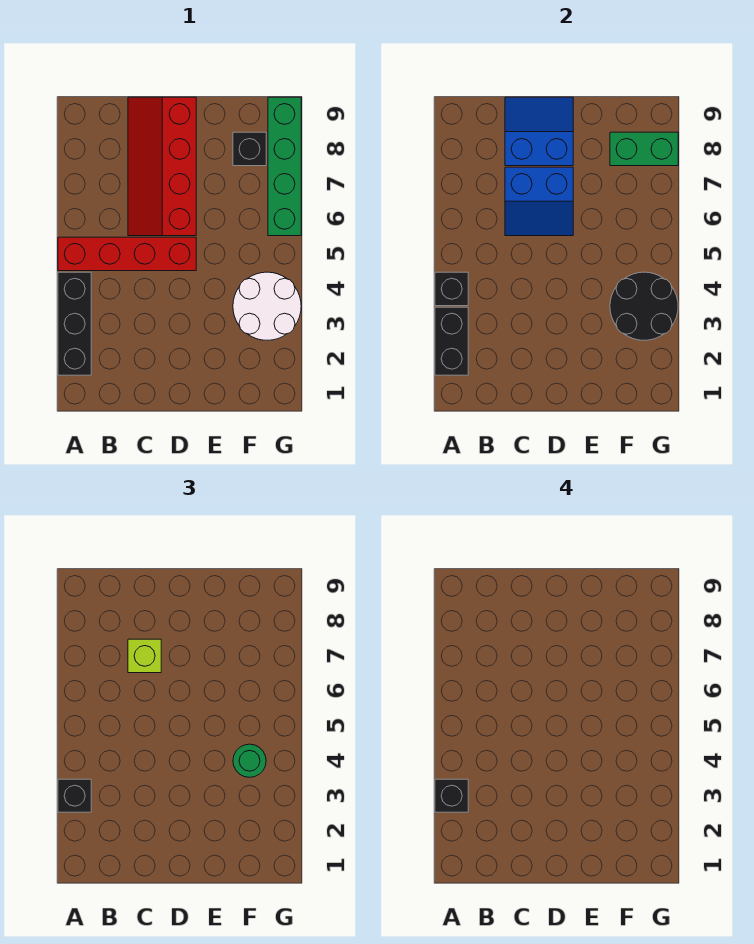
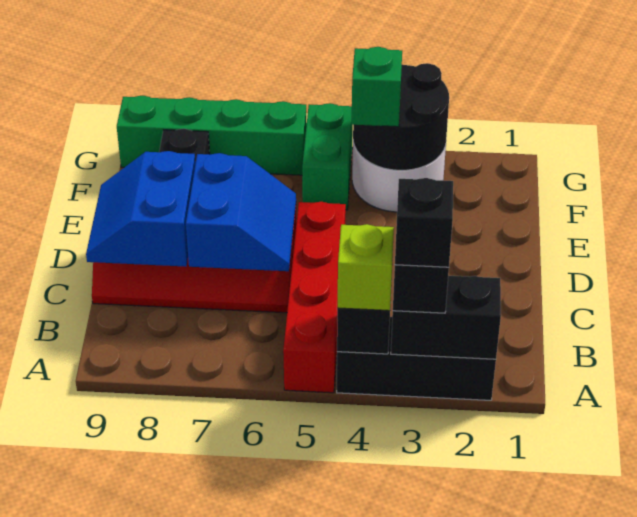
lime brick C7 level 3 -> lime brick A4 level 3
green round brick F4 level 3 -> green brick F4 level 3
green brick F8:G8 level 2 -> green brick F5:G5 level 1

